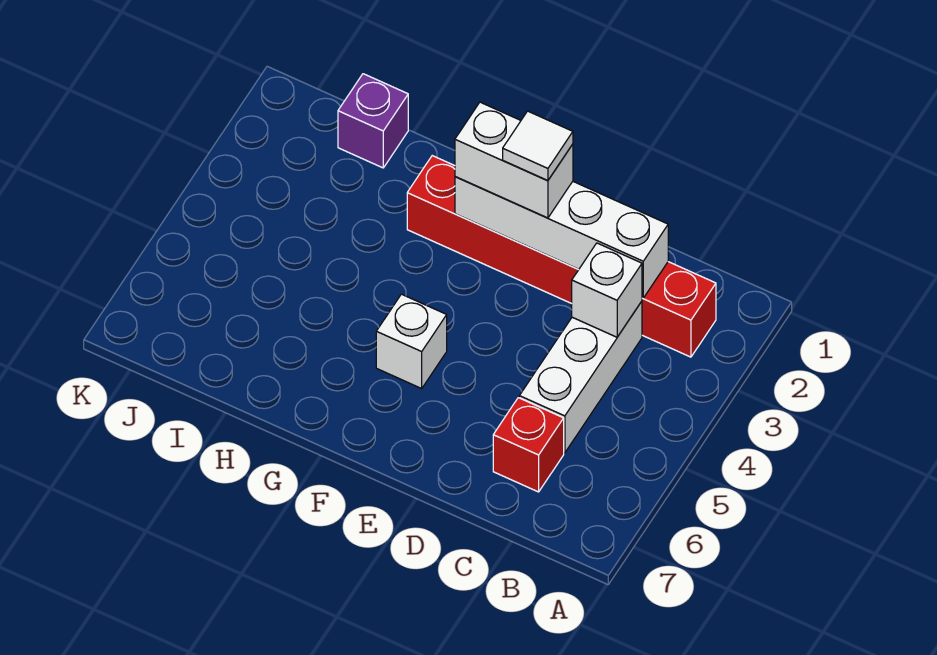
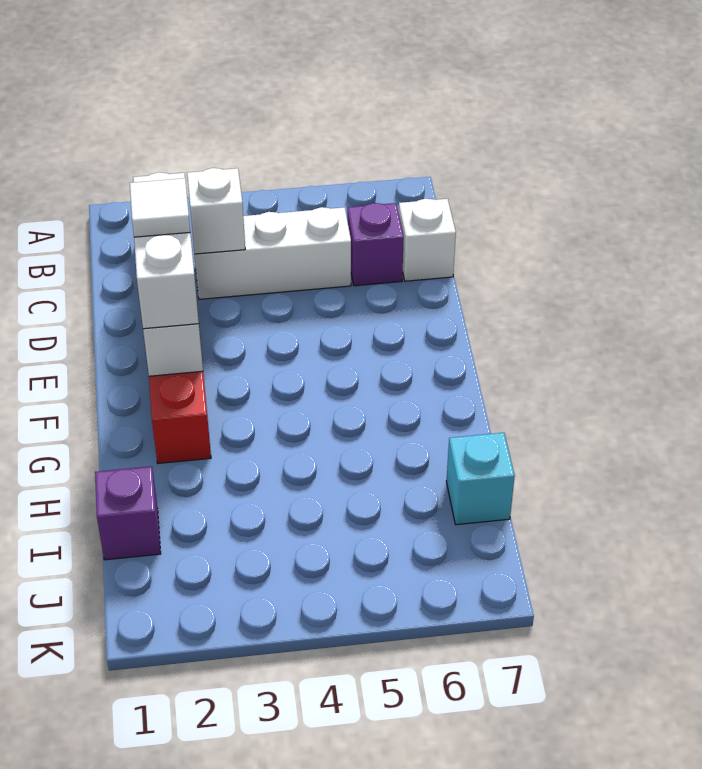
red brick C6 level 1 -> purple brick C6 level 1
white brick F5 level 1 -> white brick C7 level 1
none -> cyan brick I7 level 1

